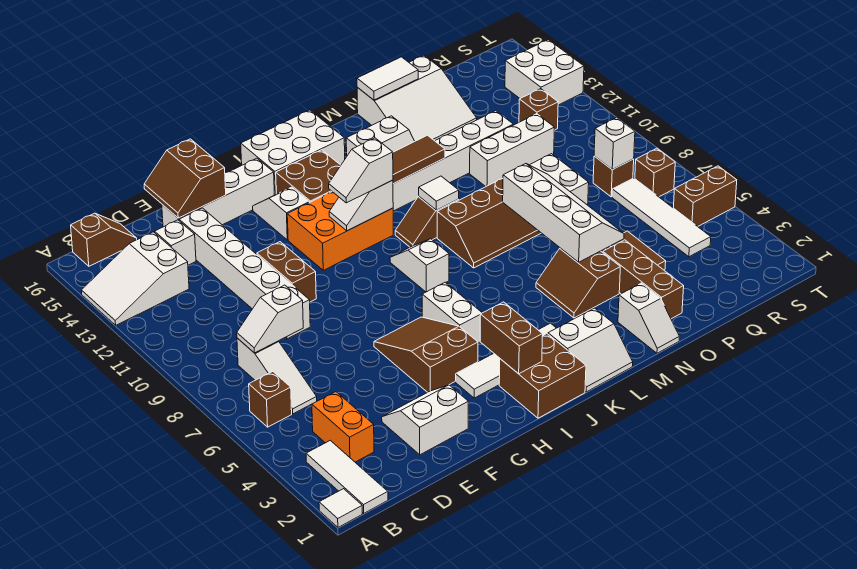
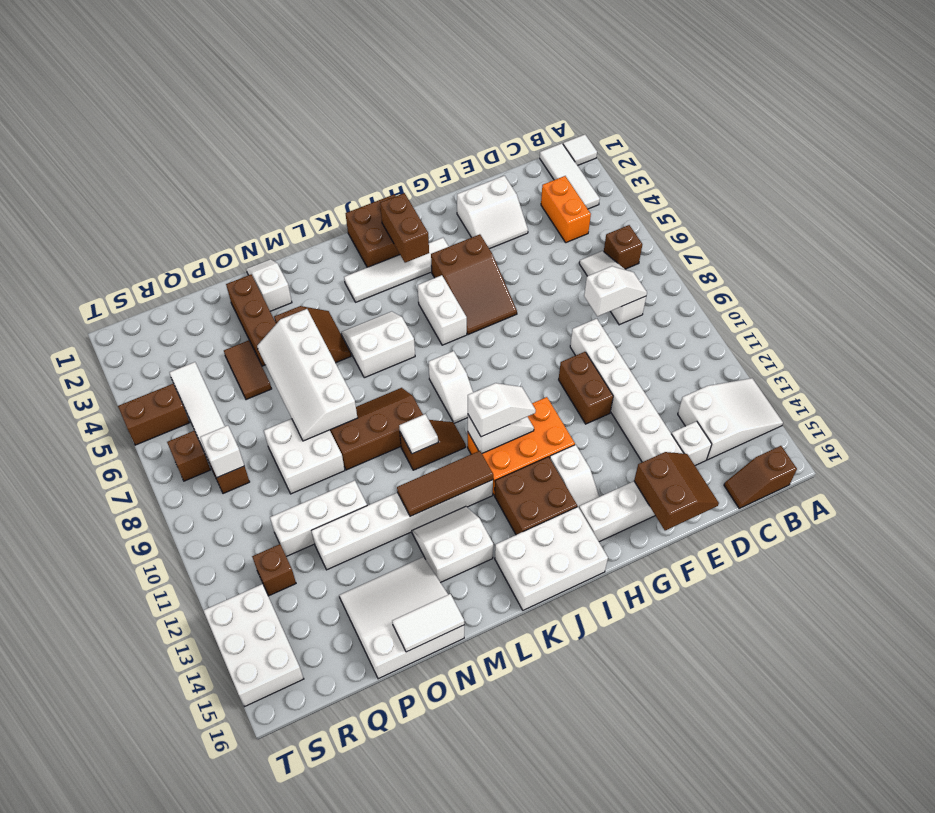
white slope K1:L2 level 1 top 2 -> white slope K5:L6 level 1 top 6
white brick S13:T14 level 1 -> white brick S13:T15 level 1

